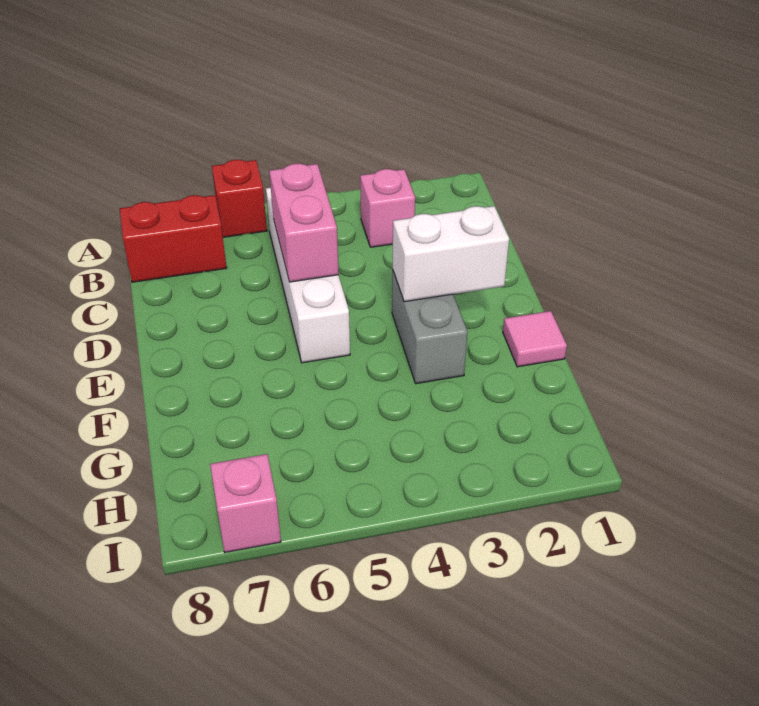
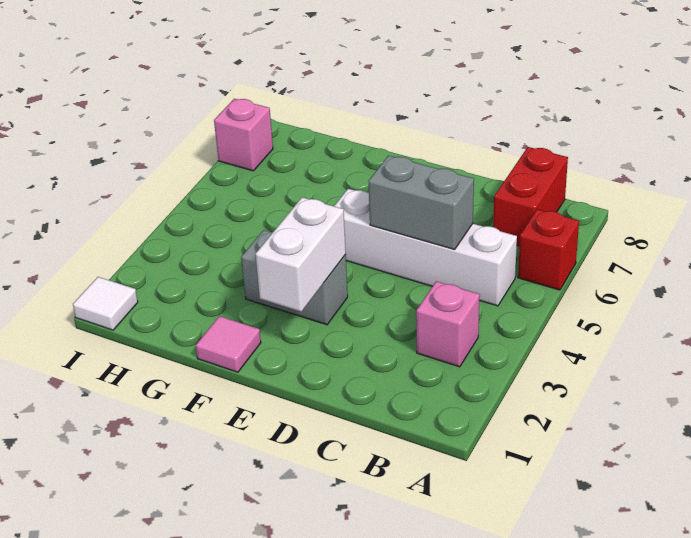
pink brick C5:D5 level 2 -> grey brick C5:D5 level 2
none -> white tile I1 level 1

